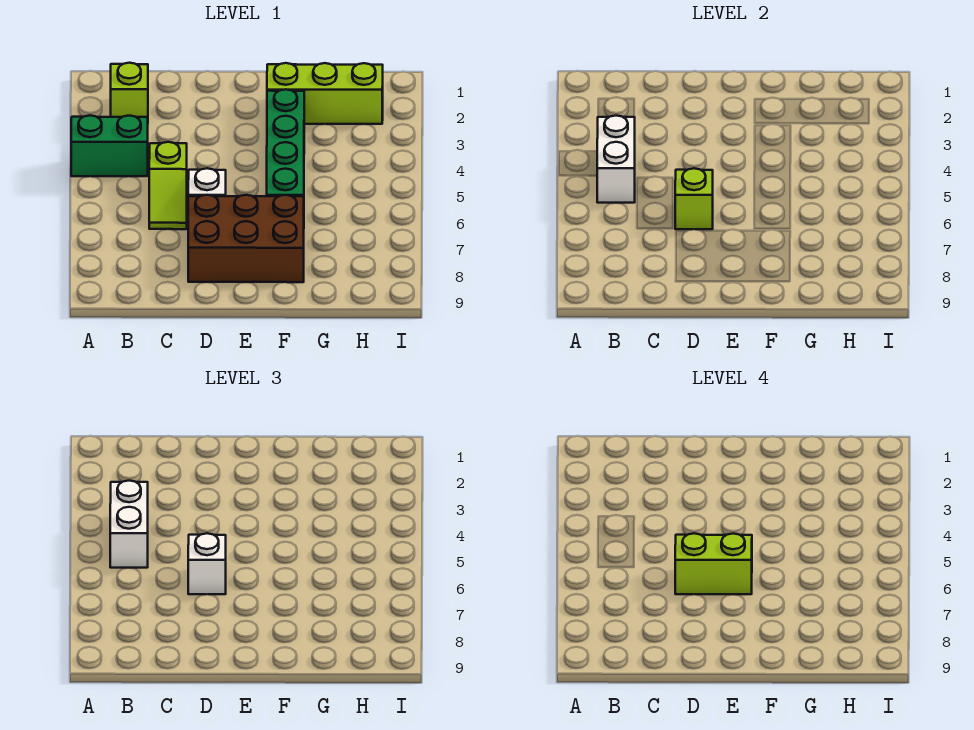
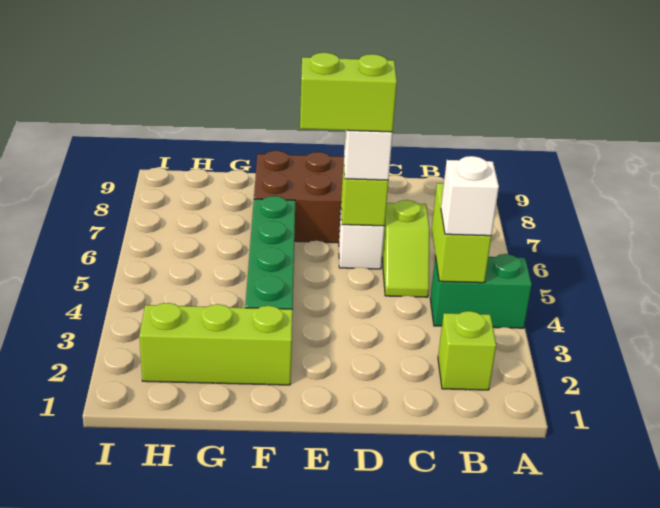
white brick B4:B5 level 2 -> lime brick B4:B5 level 2
white brick B4:B5 level 3 -> white brick B4 level 3
lime slope C5:C6 level 1 top 5 -> lime slope C5:C6 level 1 top 6

